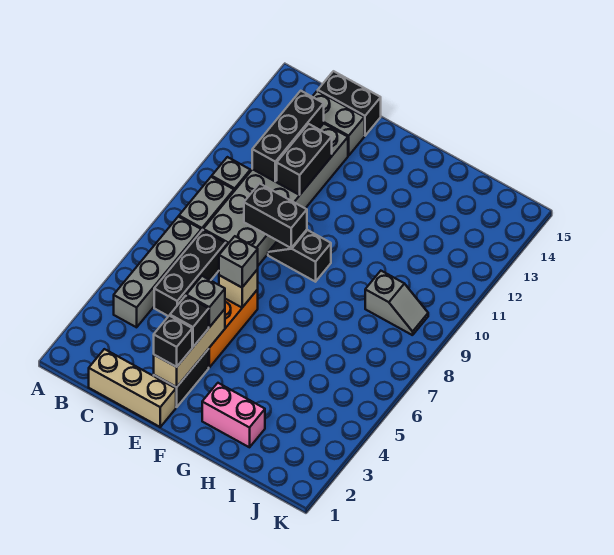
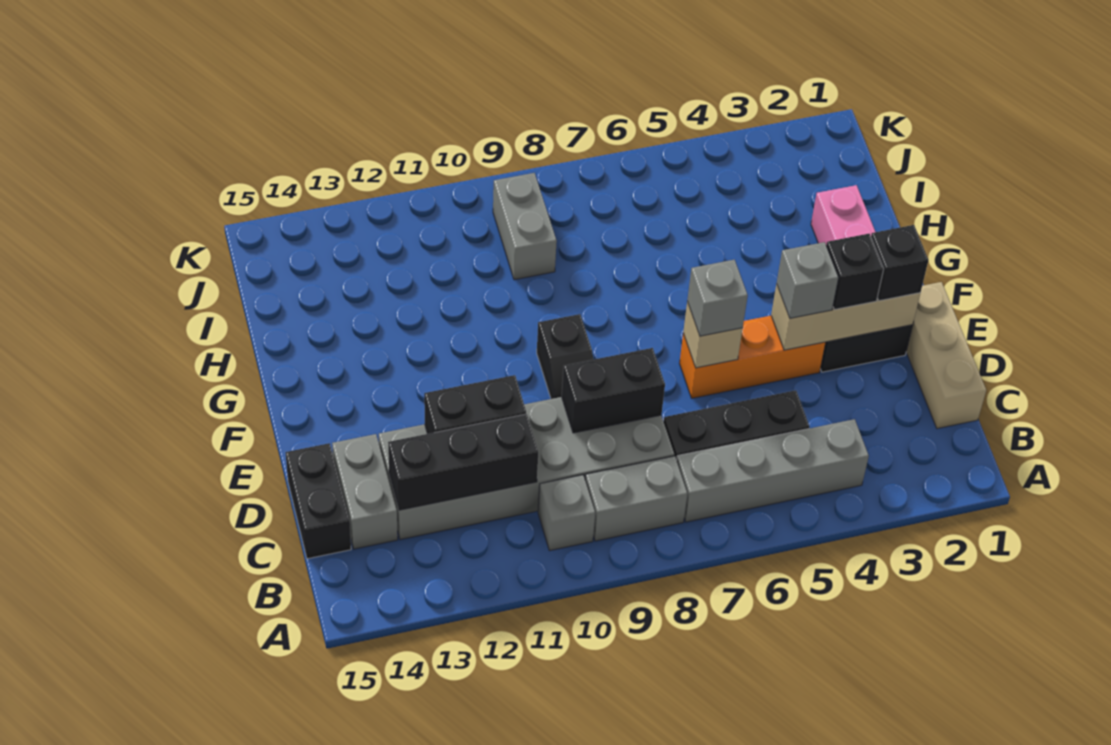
black brick D9:E9 level 2 -> black brick D8:D9 level 2
grey slope I9:J9 level 1 top I -> grey brick I9:J9 level 1

